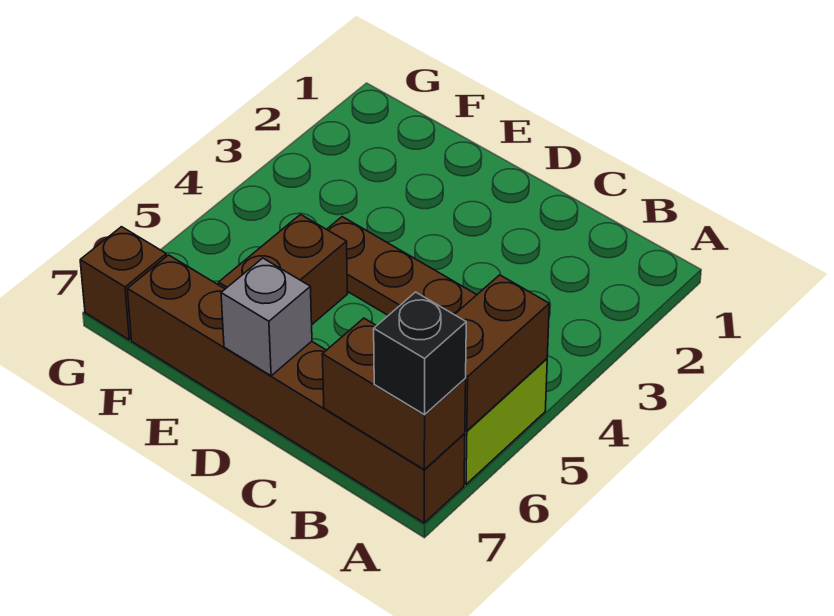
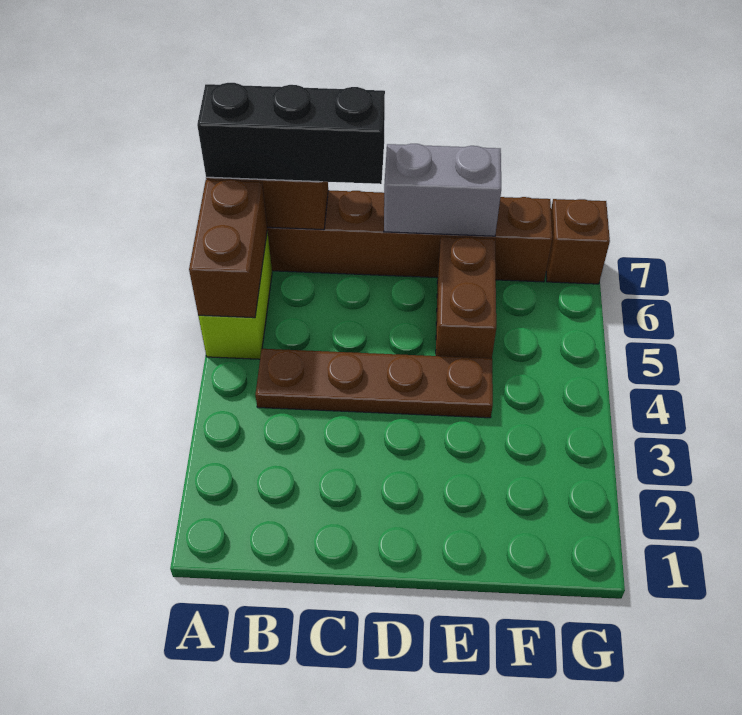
black brick A7 level 3 -> black brick A7:C7 level 3
grey brick D7 level 2 -> grey brick D7:E7 level 2

